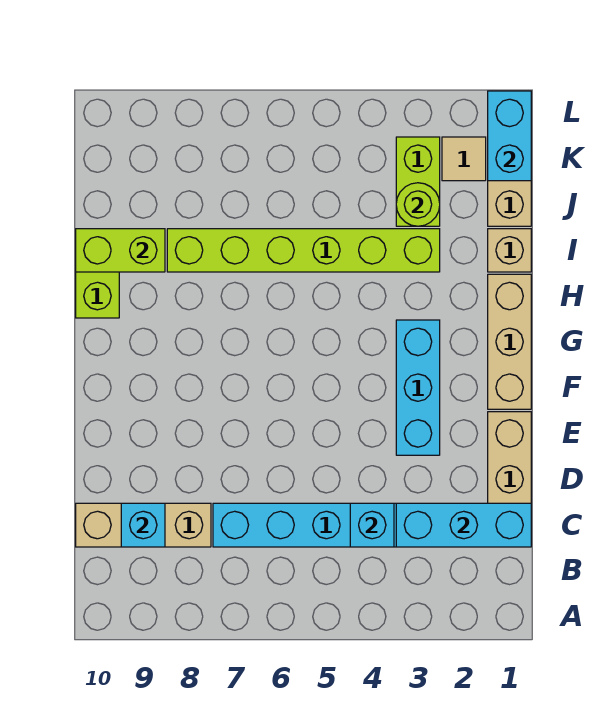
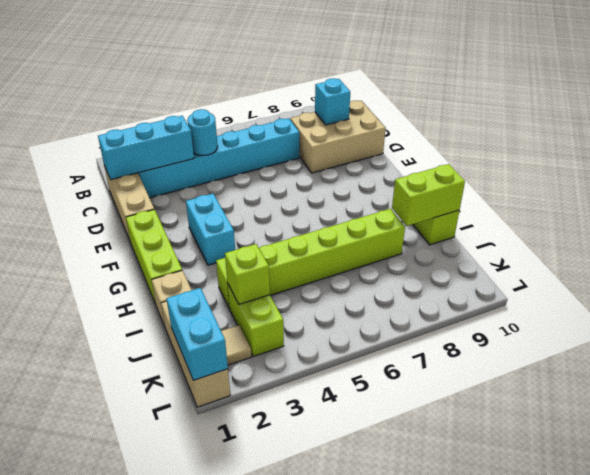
cyan brick C4 level 2 -> cyan round brick C4 level 2
tan brick C8:C10 level 1 -> tan brick C8:D10 level 1
cyan brick E3:G3 level 1 -> cyan brick F3:G3 level 1
tan brick F1:H1 level 1 -> lime brick F1:H1 level 1
lime round brick J3 level 2 -> lime brick J3 level 2

